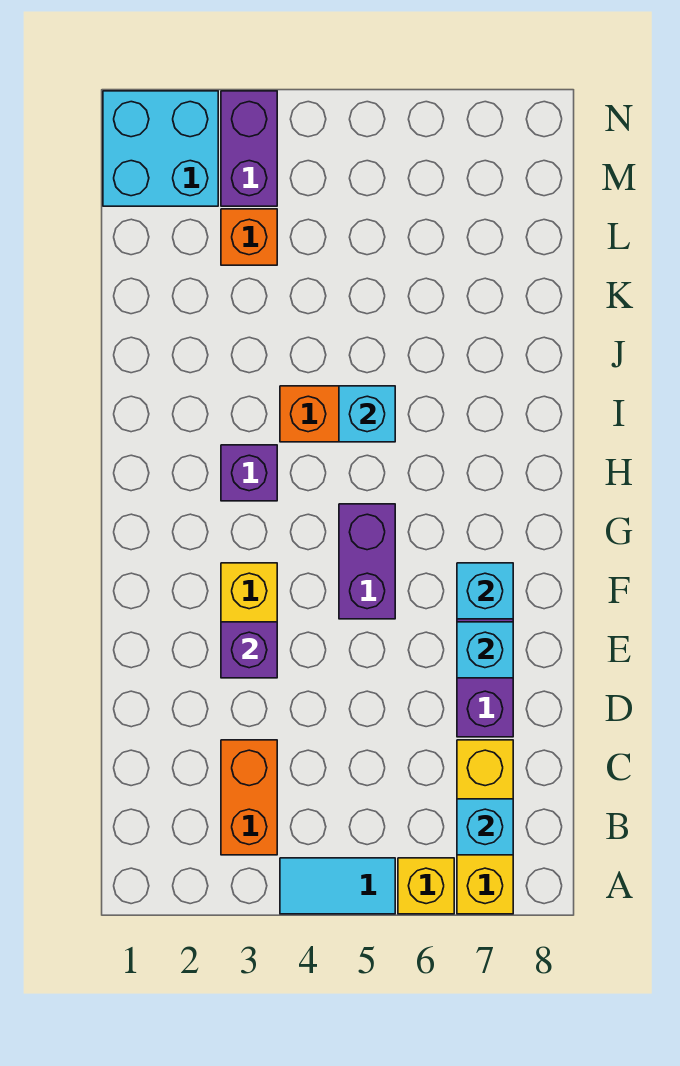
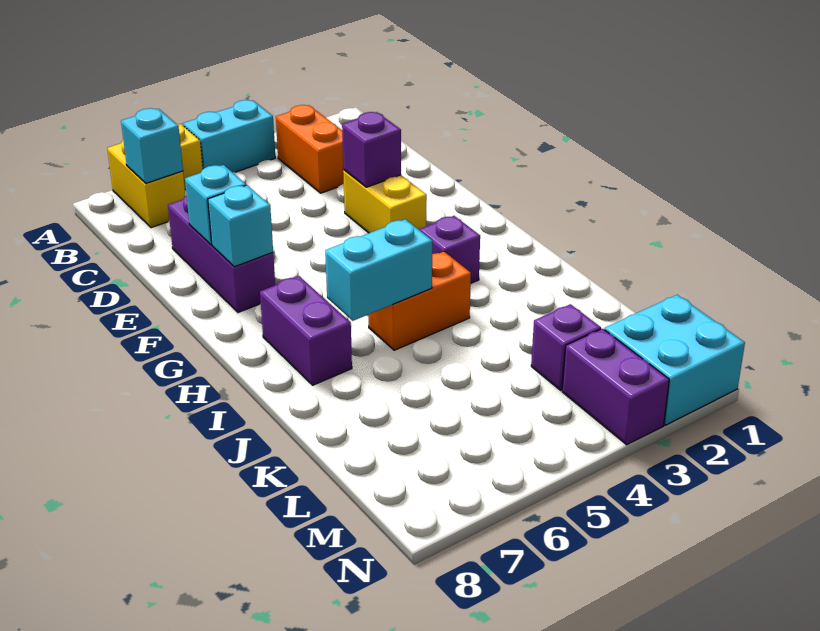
cyan tile A4:A5 level 1 -> cyan brick A4:A5 level 1
yellow brick A7:C7 level 1 -> yellow brick A7:B7 level 1
purple brick F5:G5 level 1 -> purple brick H7:I7 level 1
cyan brick I5 level 2 -> cyan brick I5:I6 level 2
orange brick L3 level 1 -> purple brick L3 level 1

